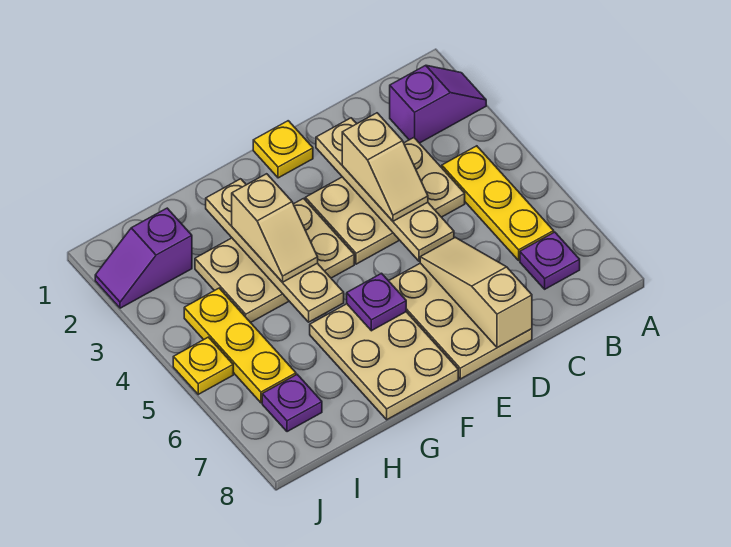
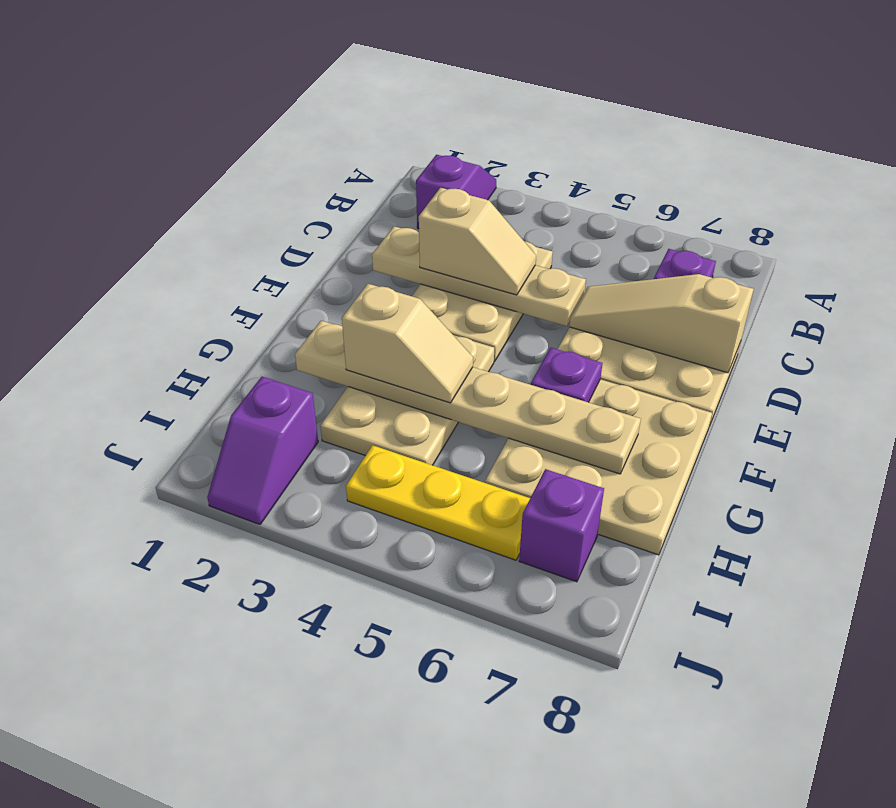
yellow plate B4:B6 level 1 -> none
yellow plate E1 level 1 -> none
tan plate F6:G8 level 1 -> tan plate F6:H8 level 1
tan plate G2:G5 level 2 -> tan plate G2:G7 level 2
purple plate I7 level 1 -> purple brick I7 level 1
yellow plate J5 level 1 -> none

